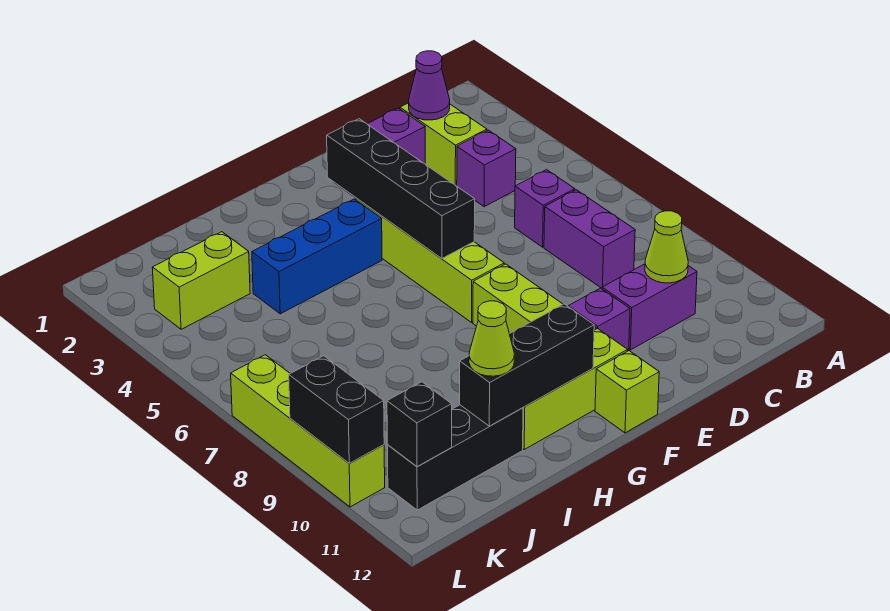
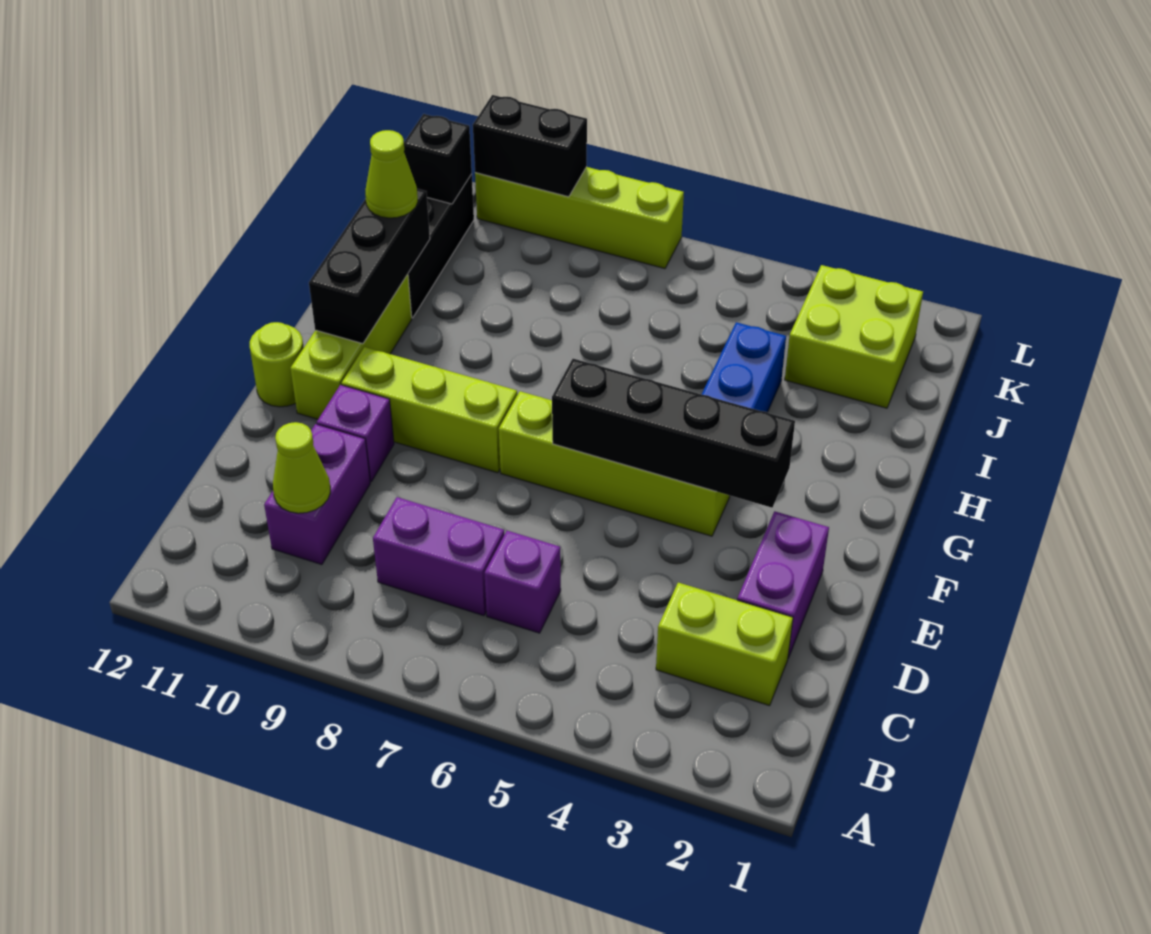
purple cone C2 level 2 -> none
purple brick C4 level 1 -> none
lime brick F12 level 1 -> lime round brick F12 level 1
lime brick J3:K3 level 1 -> lime brick J2:K3 level 1

